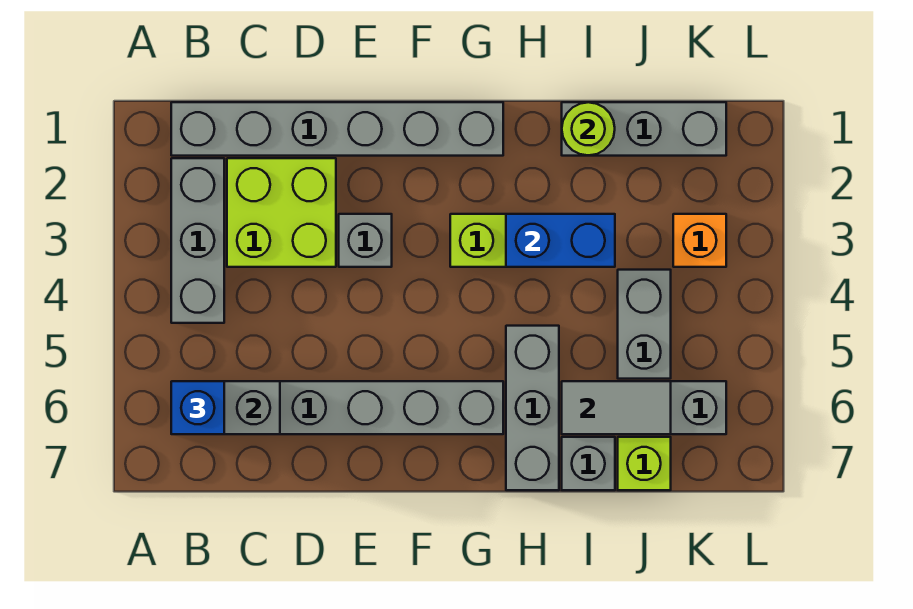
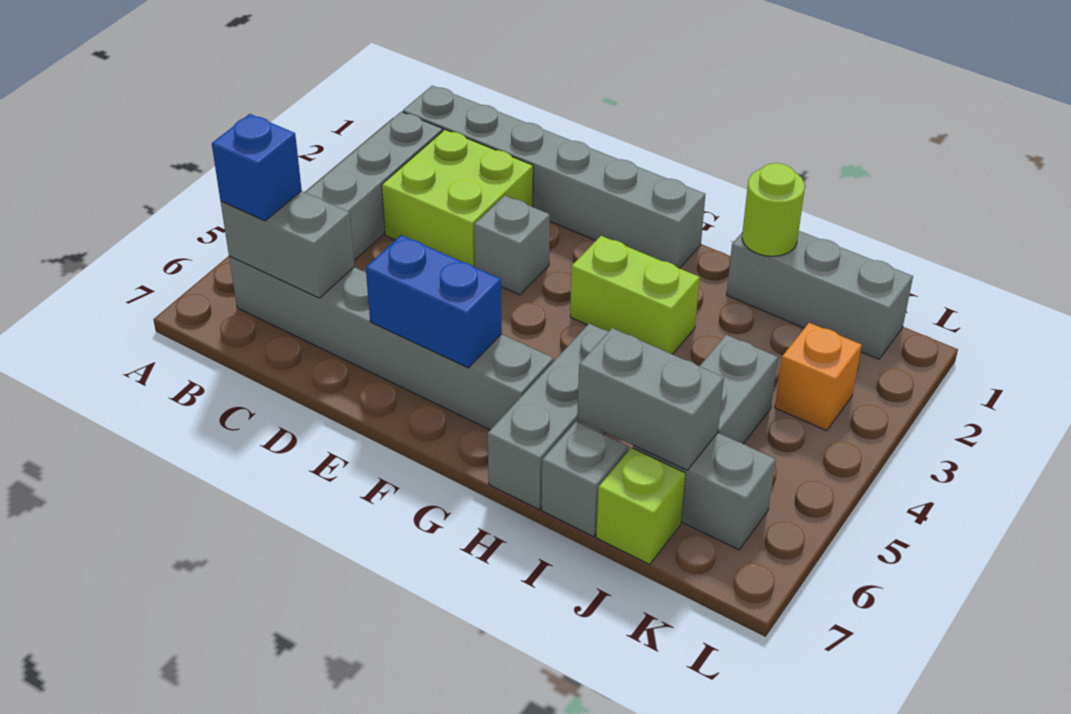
blue brick H3:I3 level 2 -> blue brick E6:F6 level 2
grey tile I6:J6 level 2 -> grey brick I6:J6 level 2

